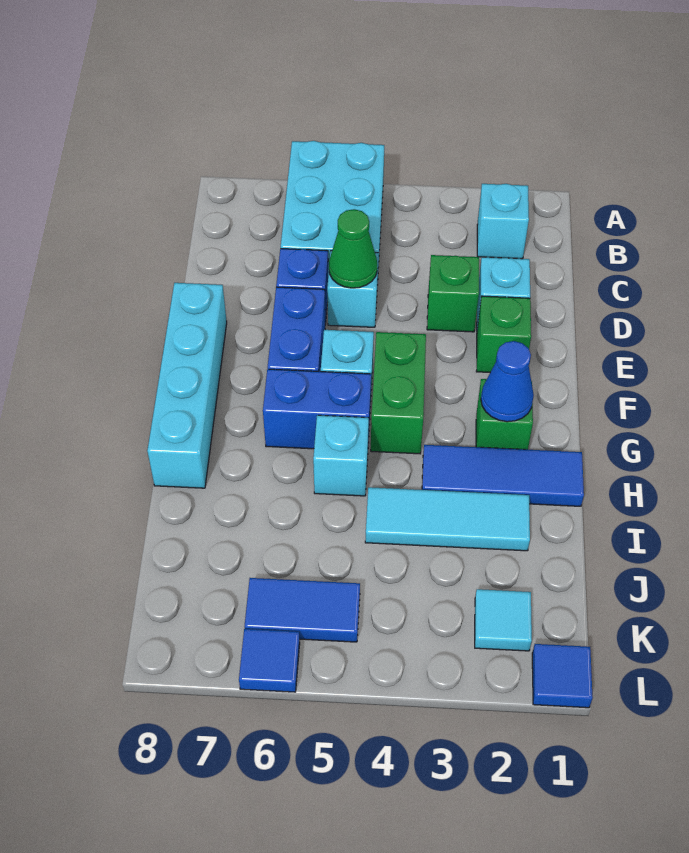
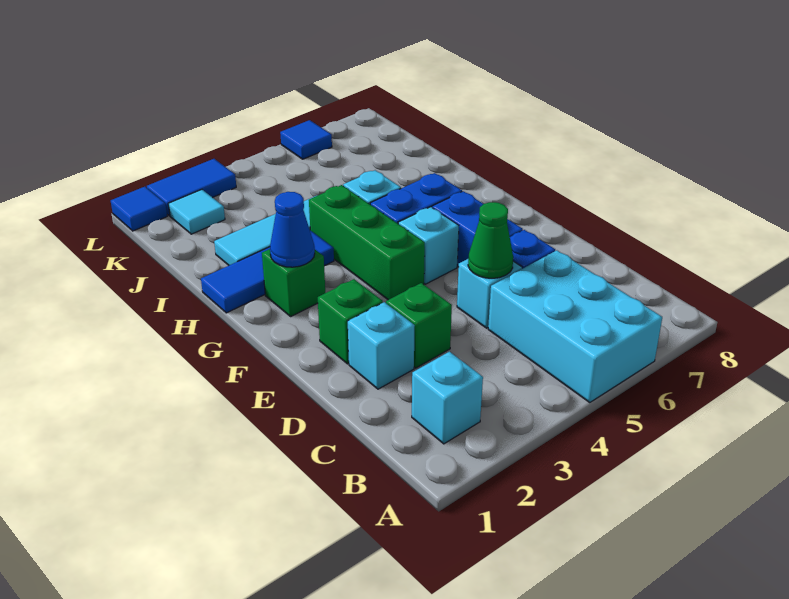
cyan brick E8:H8 level 1 -> none
green brick F4:G4 level 1 -> green brick F4:H4 level 1
blue tile K5:K6 level 1 -> blue tile L2:L3 level 1

